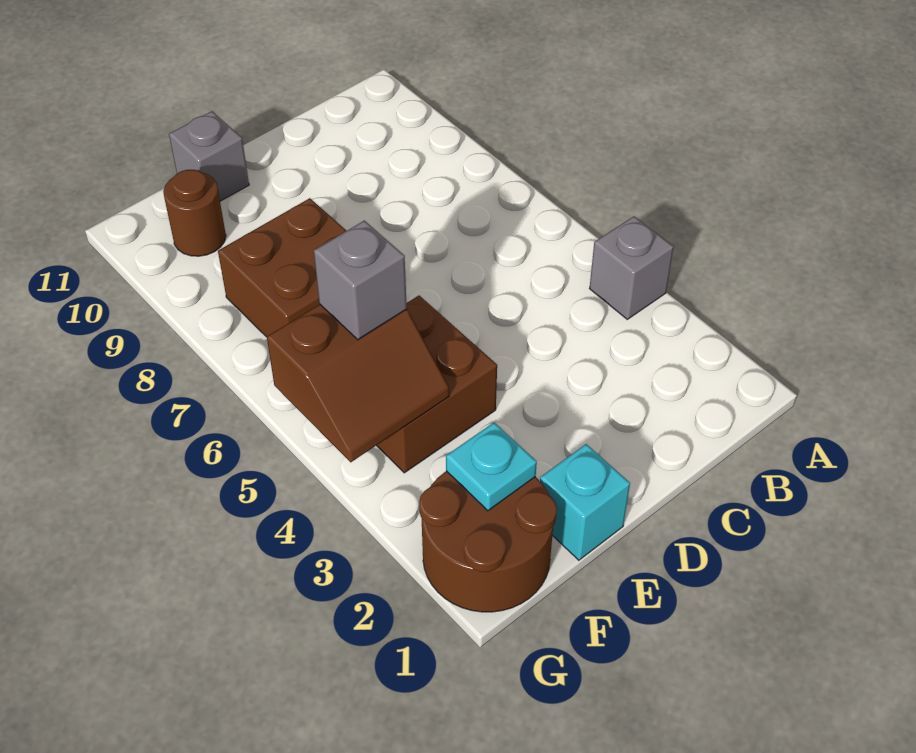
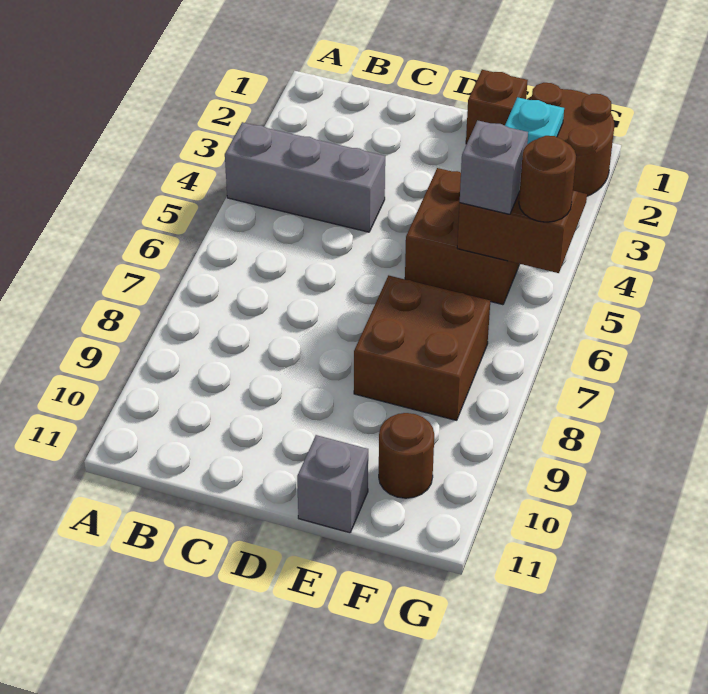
grey brick A4 level 1 -> grey brick A4:C4 level 1
cyan brick E1 level 1 -> brown brick E1 level 1
none -> brown round brick G5 level 3

